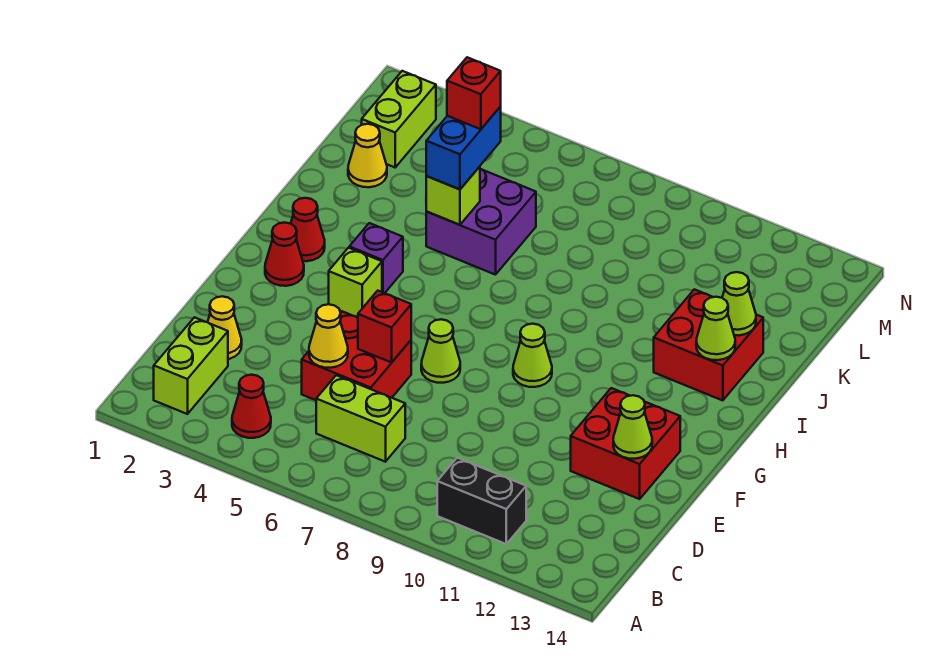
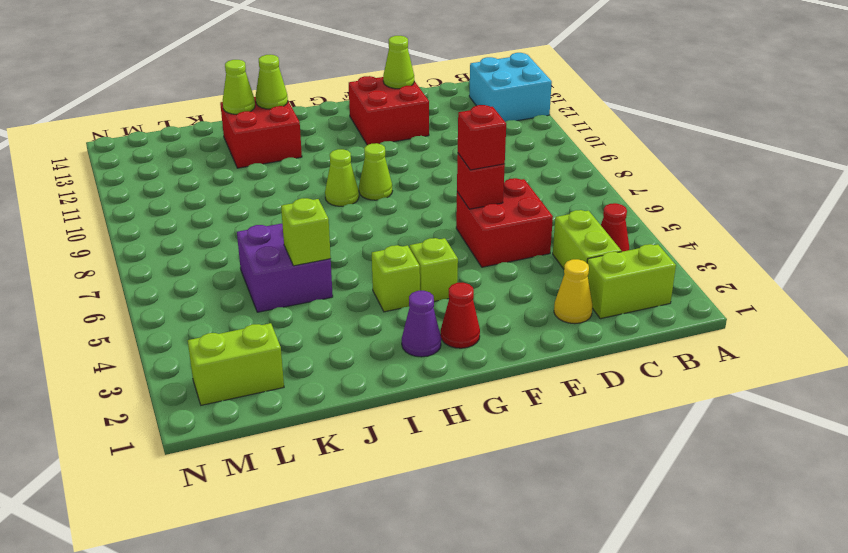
none -> cyan brick A12:B13 level 1
black brick B10:B11 level 1 -> none
lime brick C6:C7 level 1 -> lime brick C3:C4 level 1
yellow cone D5 level 2 -> none
lime cone F7 level 1 -> lime cone H9 level 1
red cone H2 level 1 -> purple cone H2 level 1
purple brick H4 level 1 -> lime brick H4 level 1
blue brick J5:K5 level 3 -> none
yellow cone K2 level 1 -> none
red brick K5 level 4 -> red brick E6 level 3

